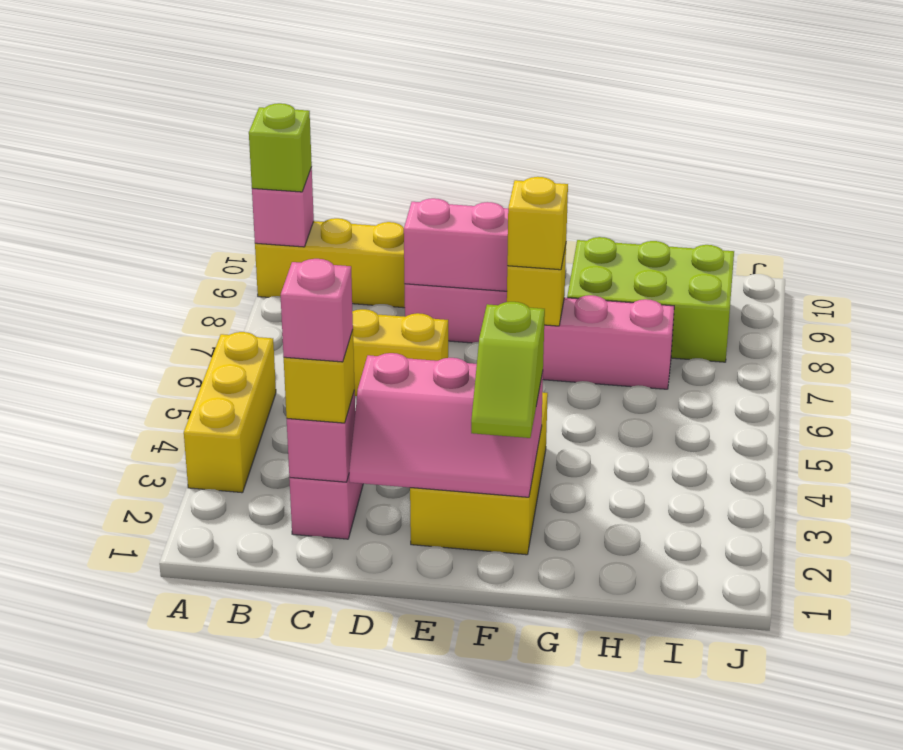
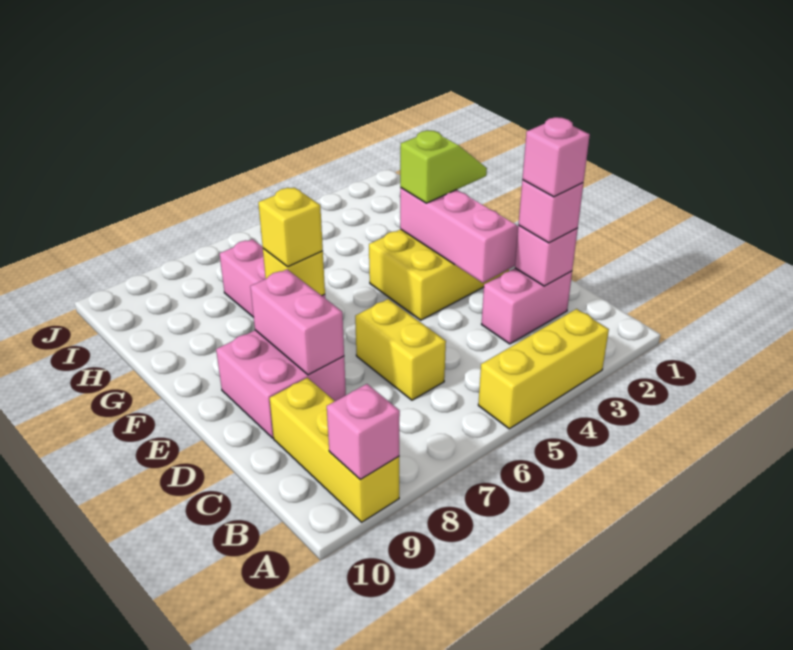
lime brick A9 level 3 -> none
yellow brick C2 level 3 -> pink brick C2 level 3
lime brick G8:I9 level 1 -> none

